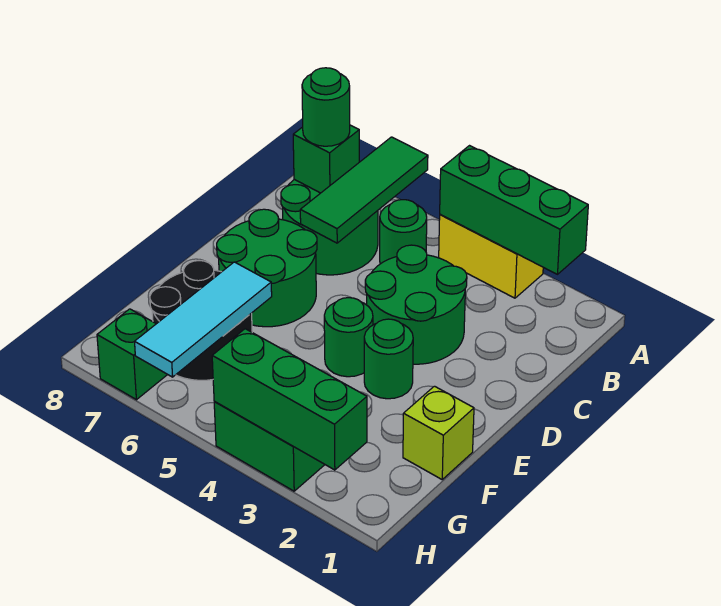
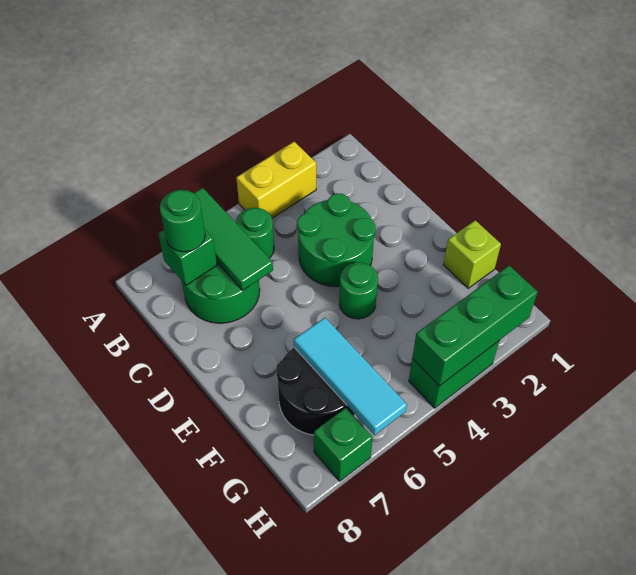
green brick A2:A4 level 2 -> none
green round brick D6:E7 level 1 -> none
green round brick E3 level 1 -> none

